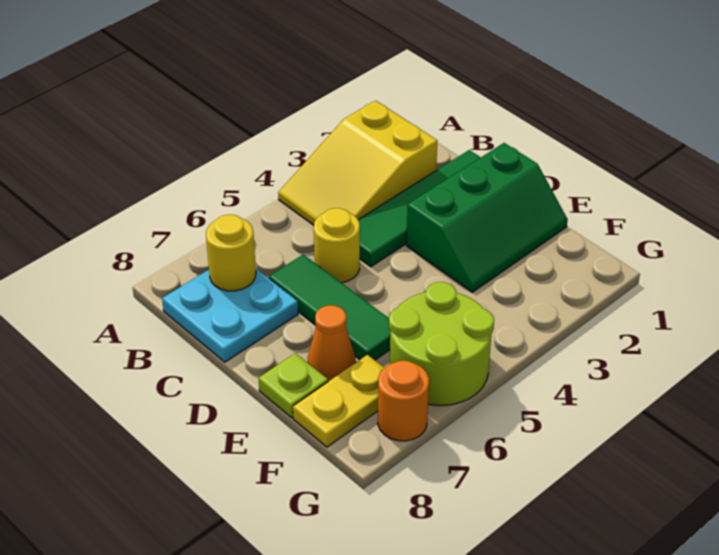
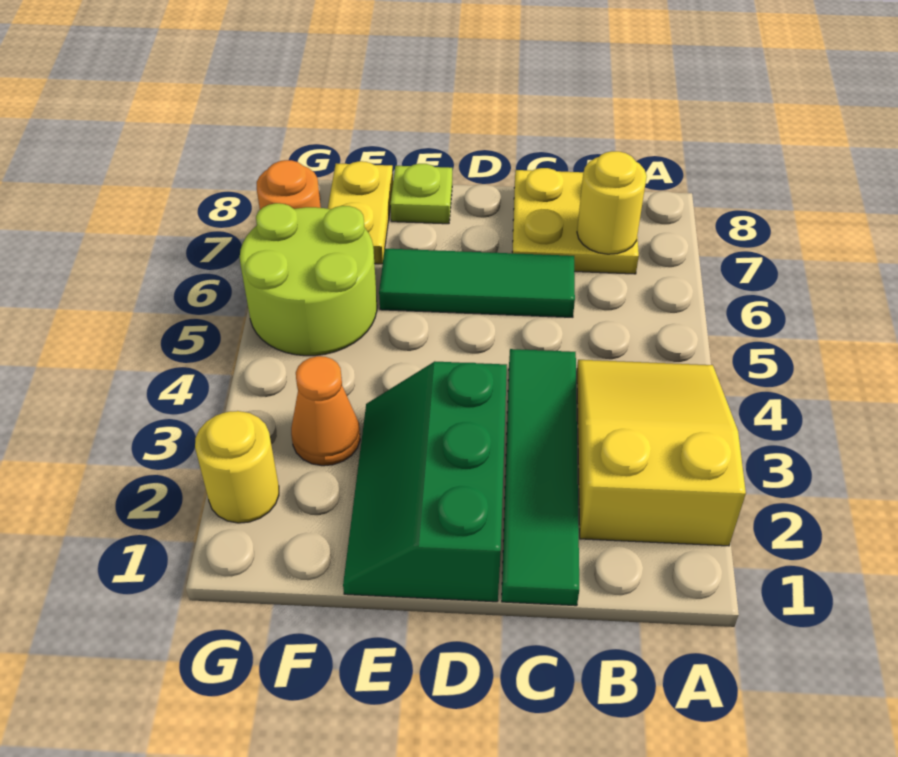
cyan plate B7:C8 level 1 -> yellow plate B7:C8 level 1
yellow round brick C5 level 1 -> yellow round brick G2 level 1
orange cone E7 level 1 -> orange cone F3 level 1

